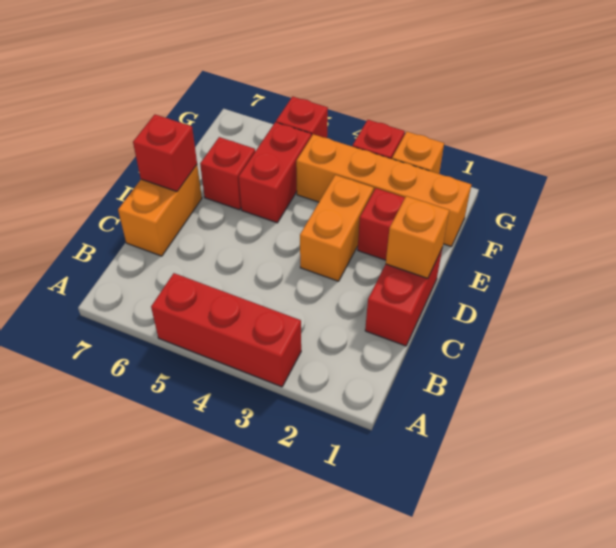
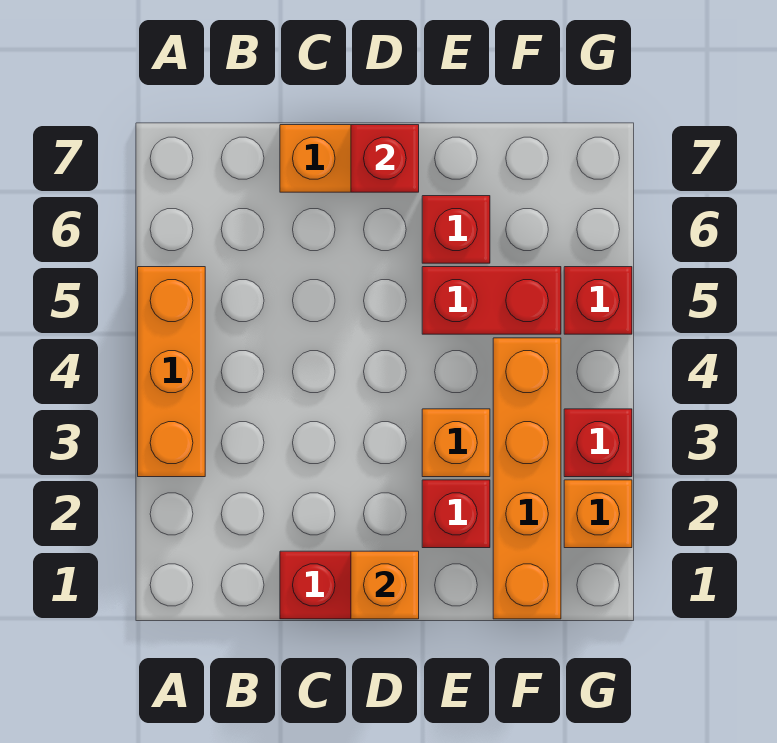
red brick A3:A5 level 1 -> orange brick A3:A5 level 1
orange brick D3:E3 level 1 -> orange brick E3 level 1

